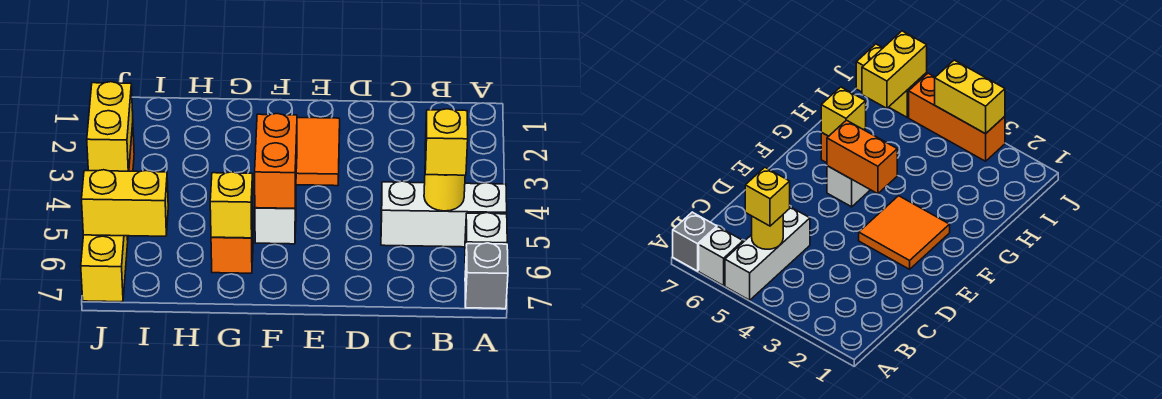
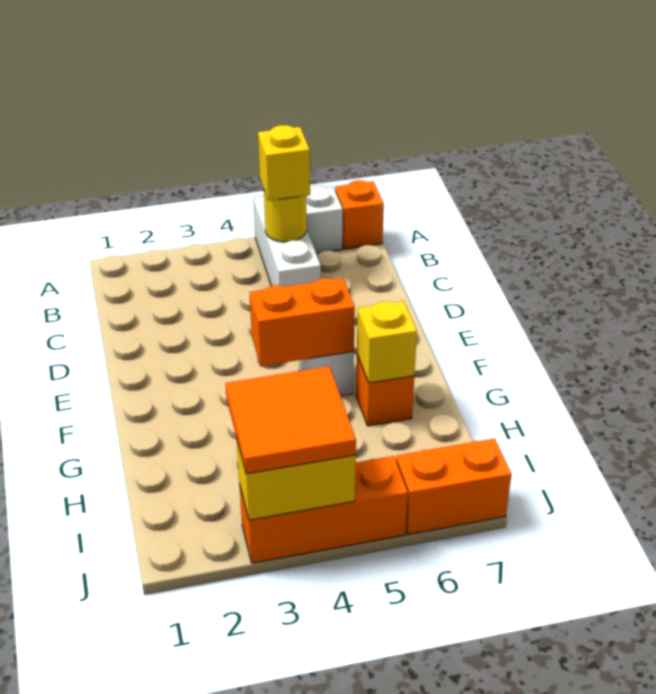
grey brick A7 level 1 -> orange brick A7 level 1
orange tile E2:F3 level 1 -> orange tile I3:J4 level 3
yellow brick I6:J6 level 2 -> none
yellow brick J6:J7 level 1 -> orange brick J6:J7 level 1

